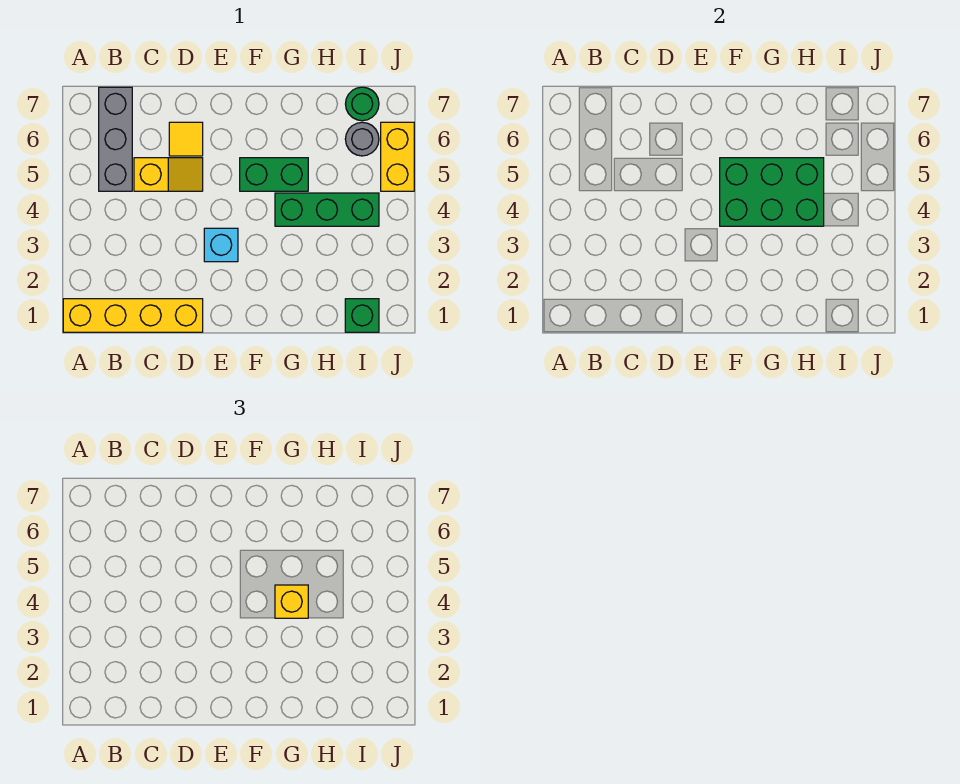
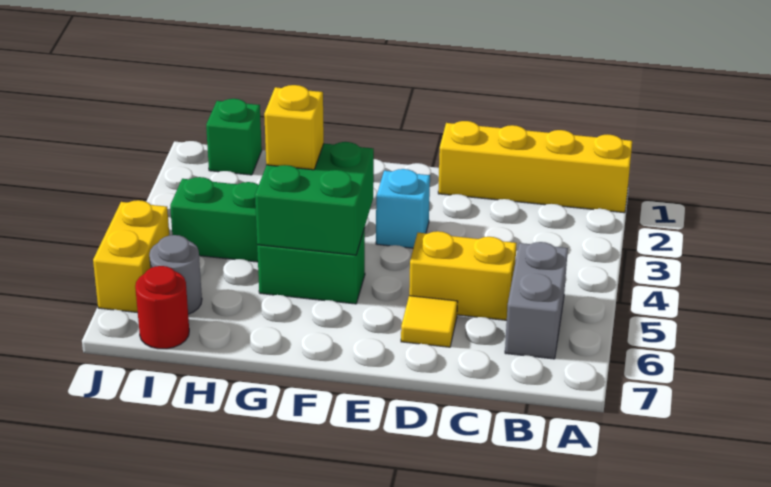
grey brick B5:B7 level 1 -> grey brick B5:B6 level 1
yellow slope C5:D5 level 1 top C -> yellow brick C5:D5 level 1
green brick F4:H5 level 2 -> green brick F4:G5 level 2
green round brick I7 level 1 -> red round brick I7 level 1

